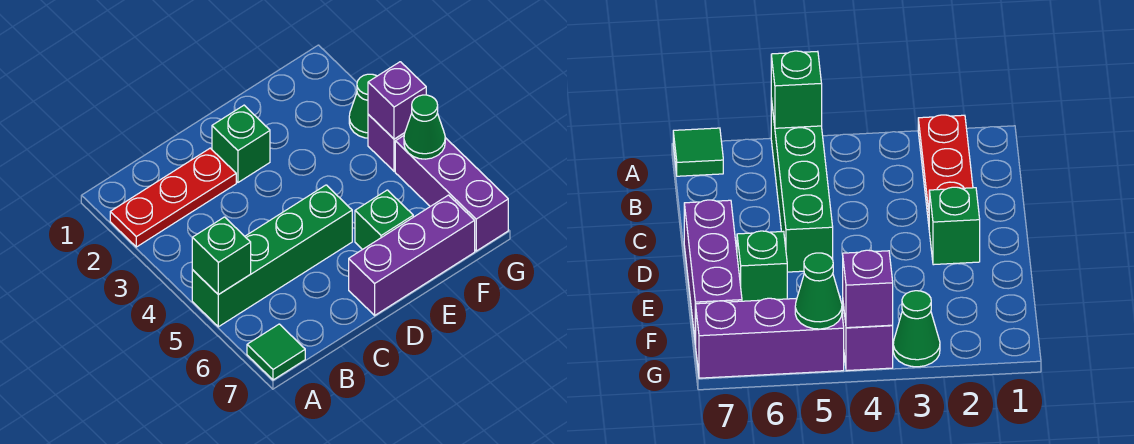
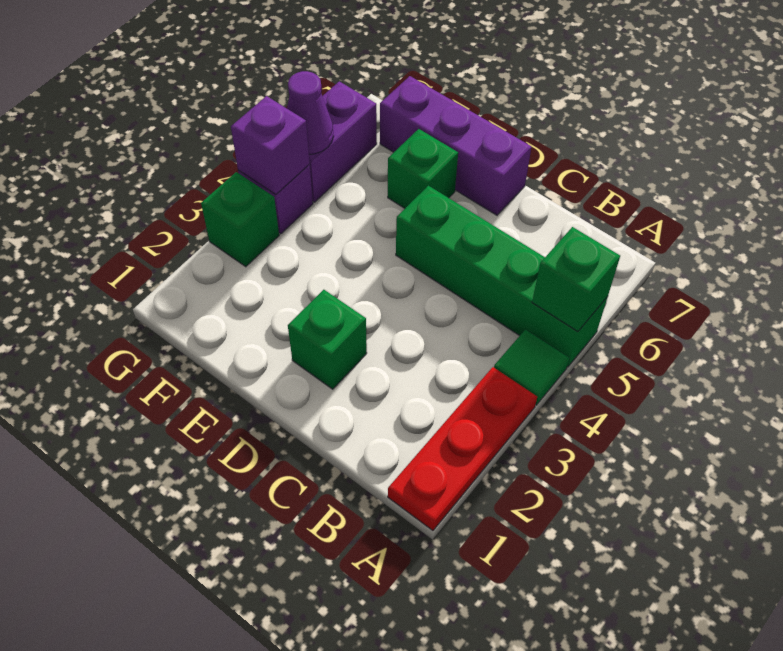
red plate A2:C2 level 1 -> red plate A1:A3 level 1
green tile A7 level 1 -> green tile A4 level 1
green cone G3 level 1 -> green brick G3 level 1
purple brick G5:G7 level 1 -> purple brick G5:G6 level 1
green cone G5 level 2 -> purple cone G5 level 2

